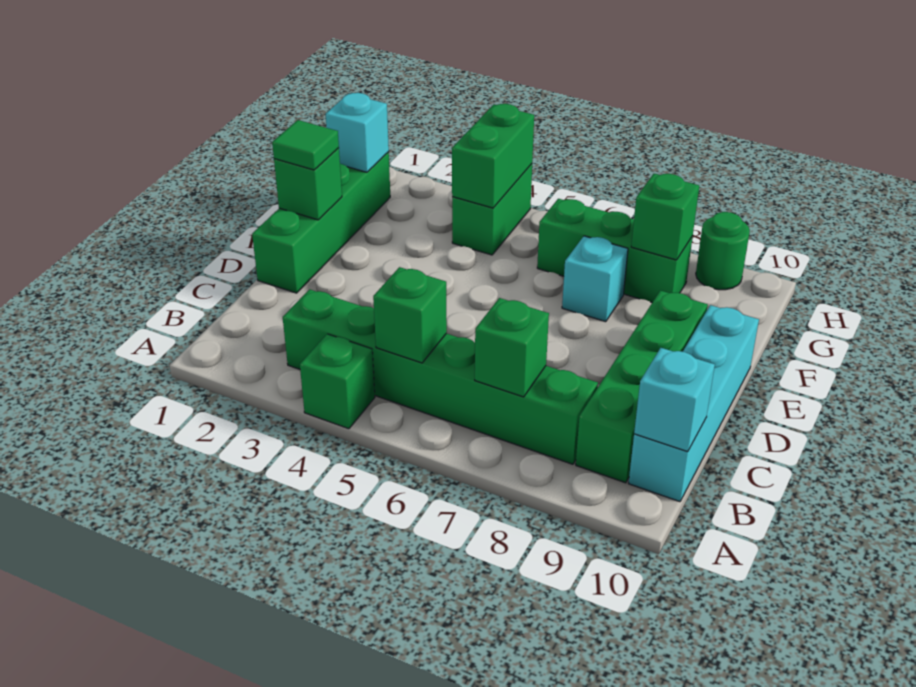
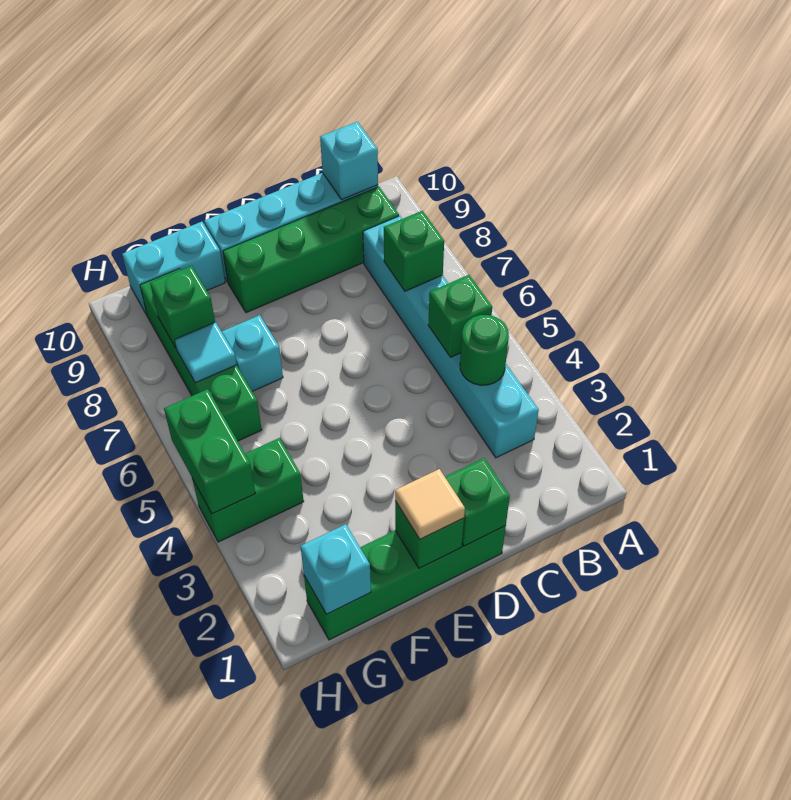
green brick A4 level 1 -> green brick D1 level 2
green brick B3:B8 level 1 -> cyan brick B3:B8 level 1
green tile E1 level 3 -> tan tile E1 level 3
none -> cyan brick F10:G10 level 1
green brick G4:H4 level 2 -> green brick H4:H5 level 2
green brick G6:G8 level 1 -> green brick G6:G9 level 1
none -> cyan tile G7 level 2
green round brick H9 level 1 -> green round brick B4 level 2

